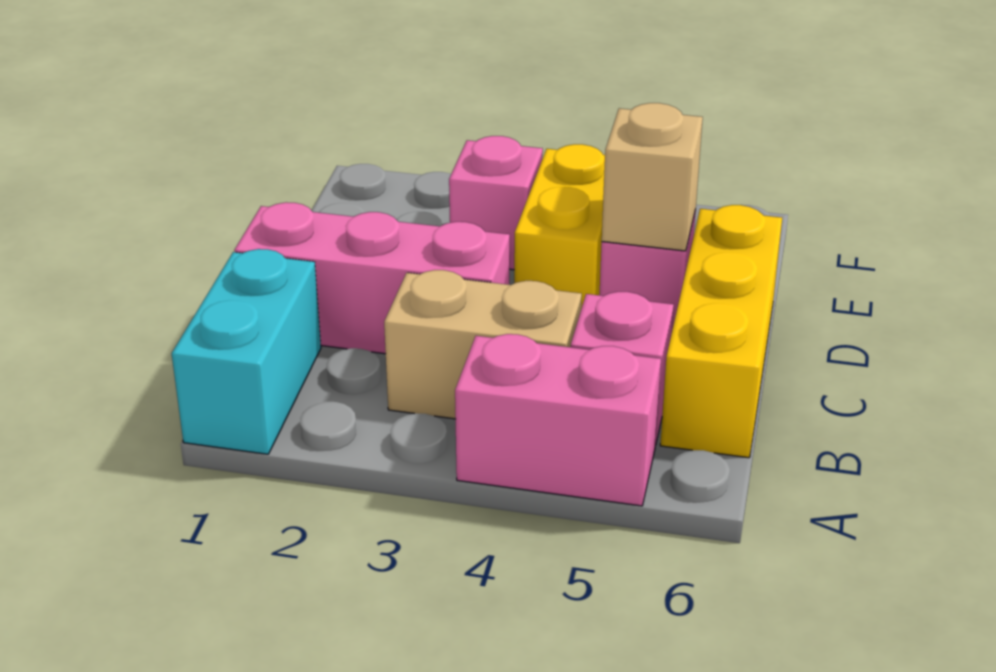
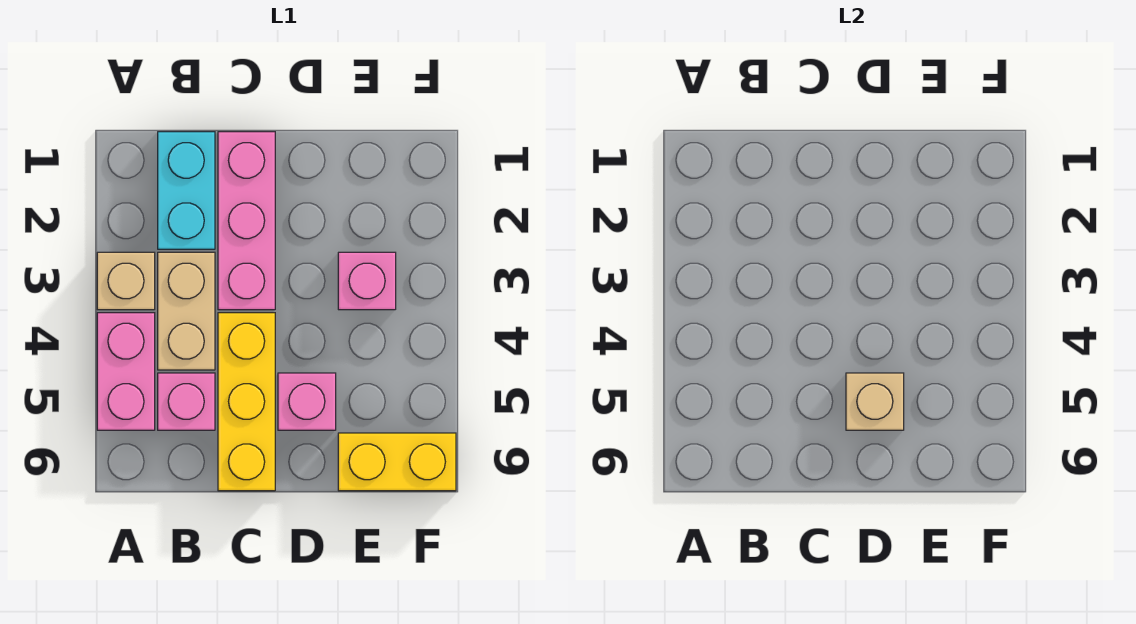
cyan brick A1:B1 level 1 -> cyan brick B1:B2 level 1
none -> tan brick A3 level 1
yellow brick B6:D6 level 1 -> yellow brick C4:C6 level 1
yellow brick D4:E4 level 1 -> yellow brick E6:F6 level 1

